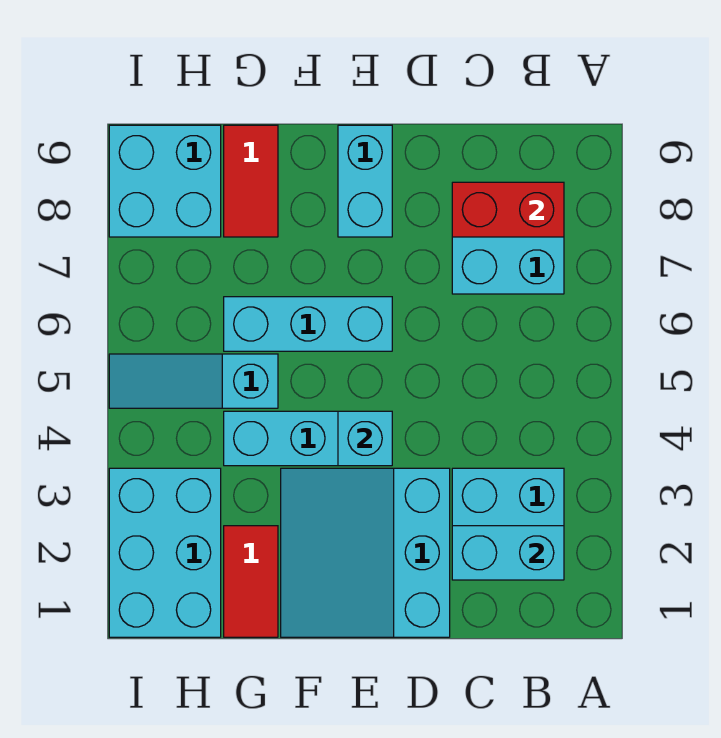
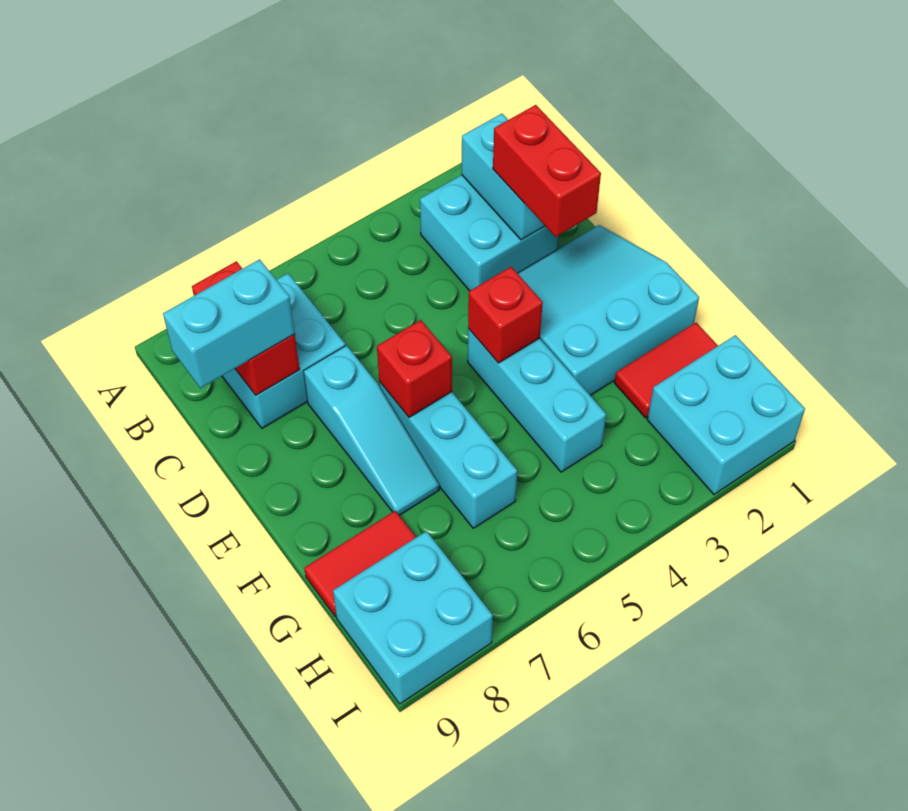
none -> red brick C2:D2 level 3
cyan slope D1:F3 level 1 top D -> cyan slope D1:F3 level 1 top F
cyan brick E4 level 2 -> red brick E4 level 2
none -> red brick E6 level 2
cyan brick E8:E9 level 1 -> cyan brick C8:C9 level 3
cyan slope G5:I5 level 1 top G -> cyan slope D7:F7 level 1 top D
cyan brick H1:I3 level 1 -> cyan brick H1:I2 level 1

